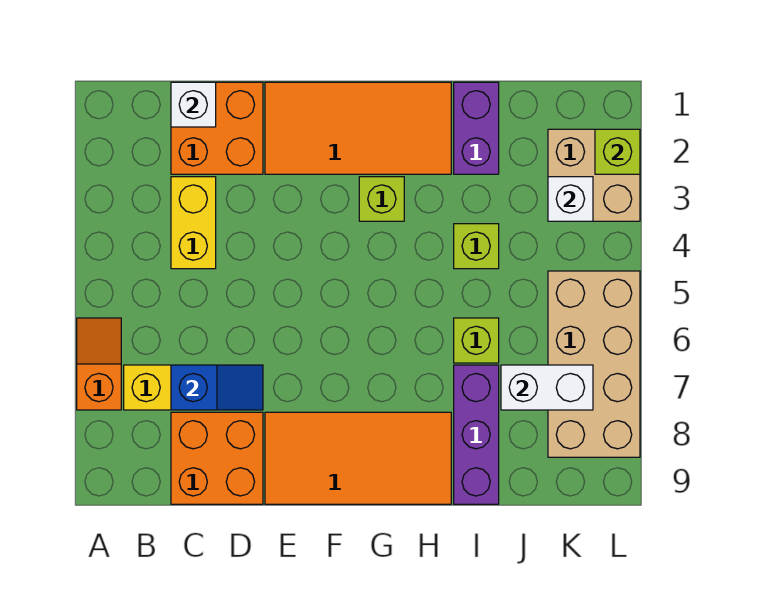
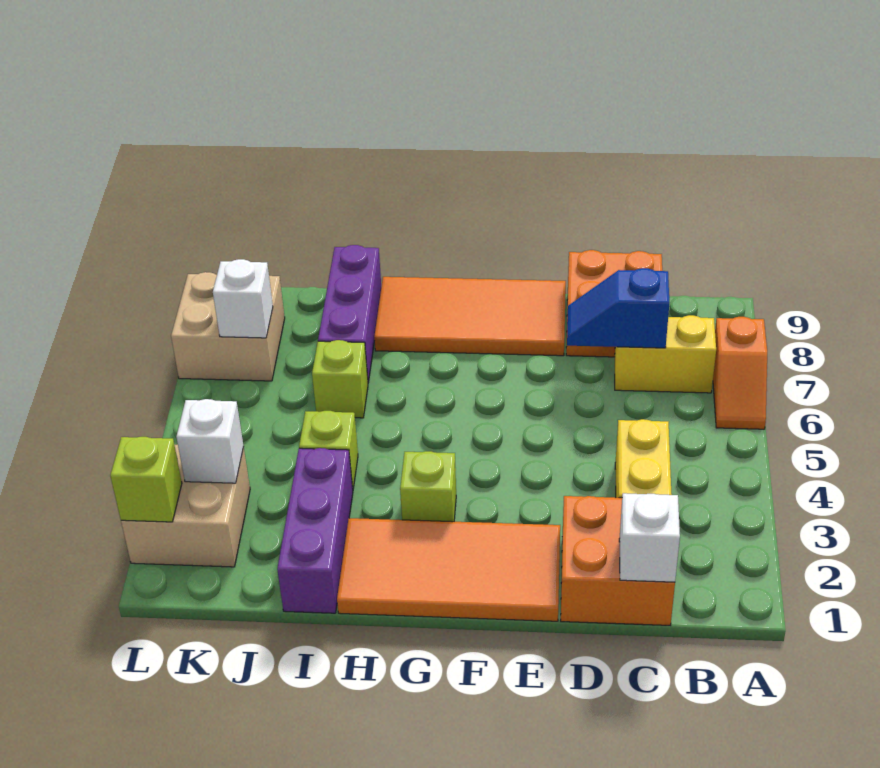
purple brick I1:I2 level 1 -> purple brick I1:I3 level 1
white brick J7:K7 level 2 -> white brick K7 level 2
tan brick K5:L8 level 1 -> tan brick K7:L8 level 1

